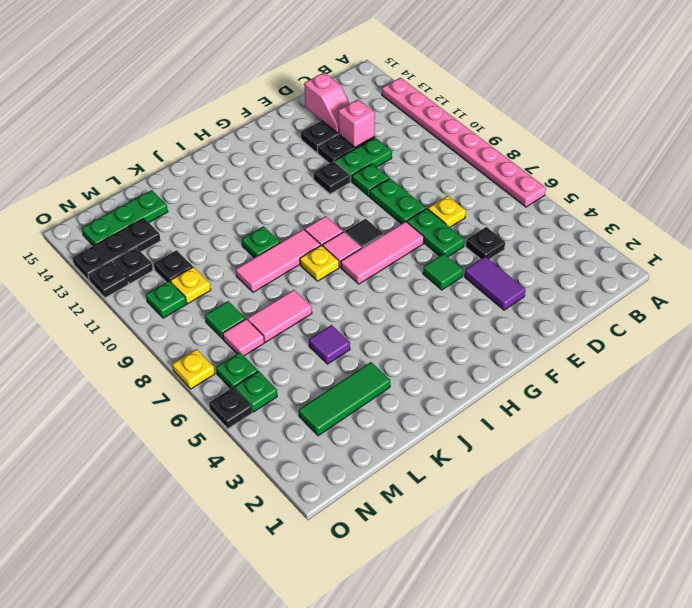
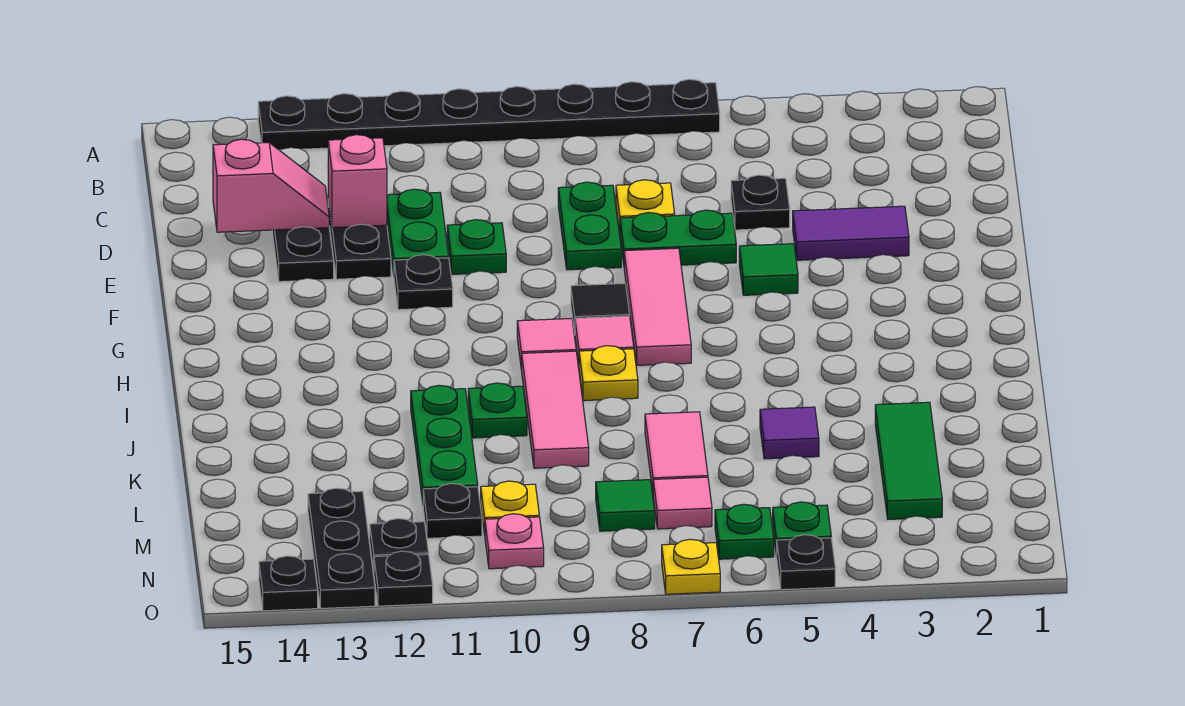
pink plate A6:A13 level 1 -> black plate A6:A13 level 1
green plate E8:E9 level 1 -> green plate D8:E8 level 1
green plate L14:N14 level 1 -> green plate J11:L11 level 1
green plate N10 level 1 -> pink plate N10 level 1
none -> black plate O14 level 1

